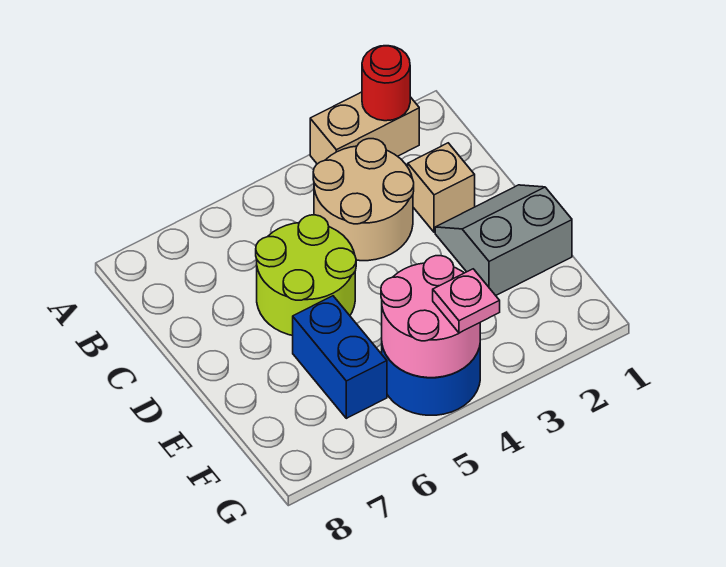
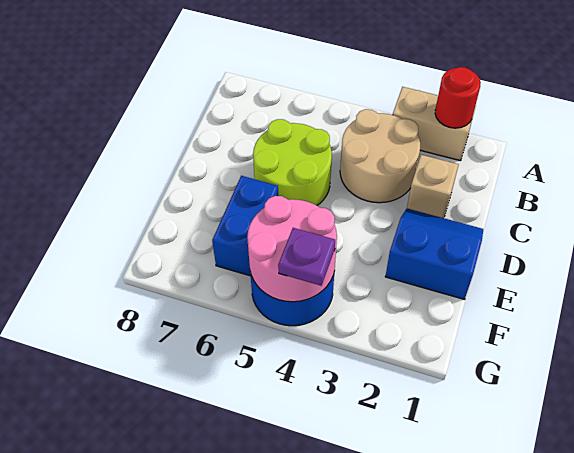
grey slope D1:E2 level 1 top E -> blue slope D1:E2 level 1 top E
pink plate G4 level 3 -> purple plate G4 level 3

